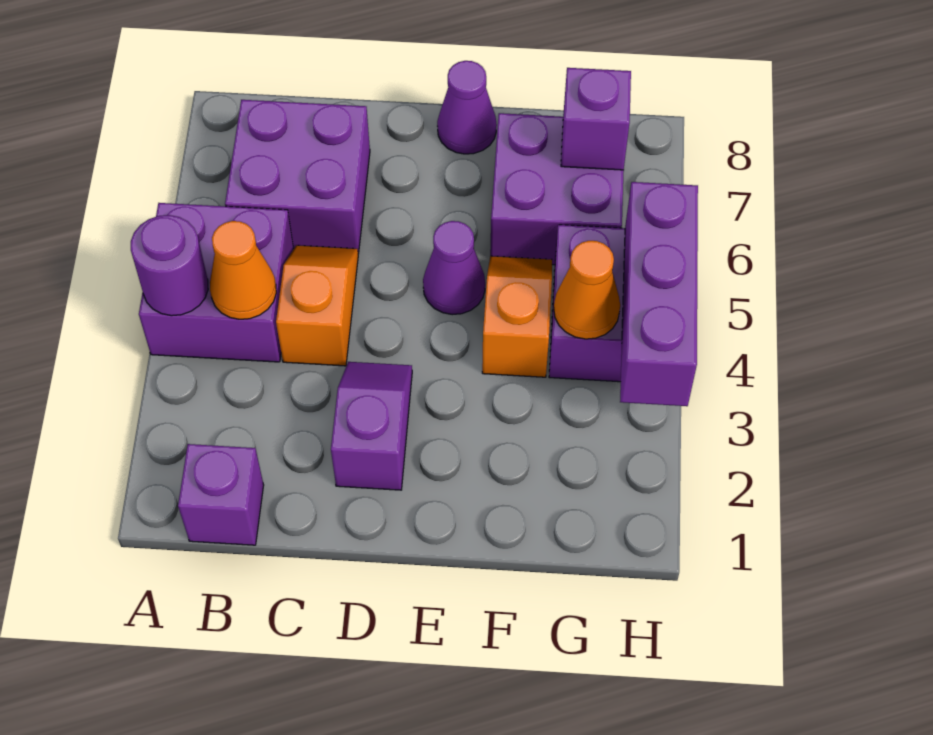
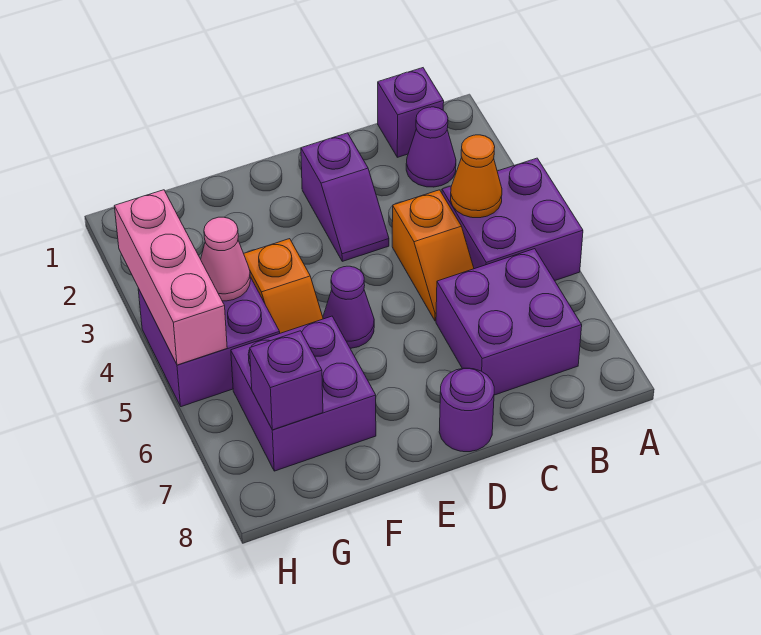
purple round brick A4 level 2 -> purple round brick D8 level 1
purple cone E8 level 1 -> purple cone B2 level 1
orange cone G4 level 2 -> pink cone G4 level 2
purple brick H3:H5 level 2 -> pink brick H3:H5 level 2

